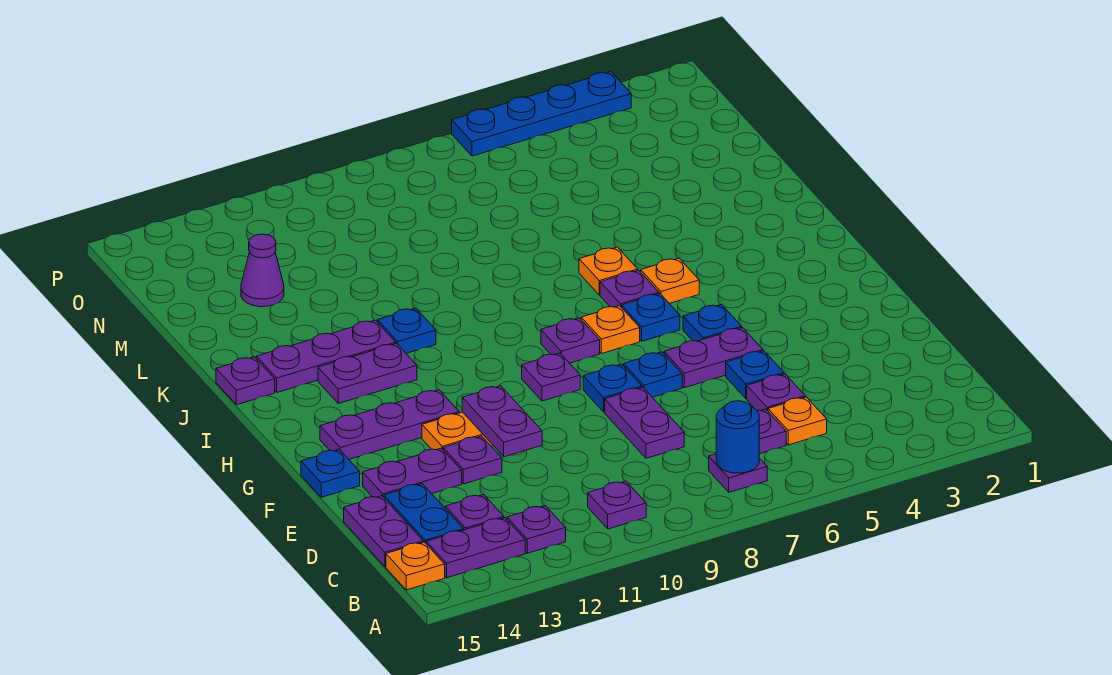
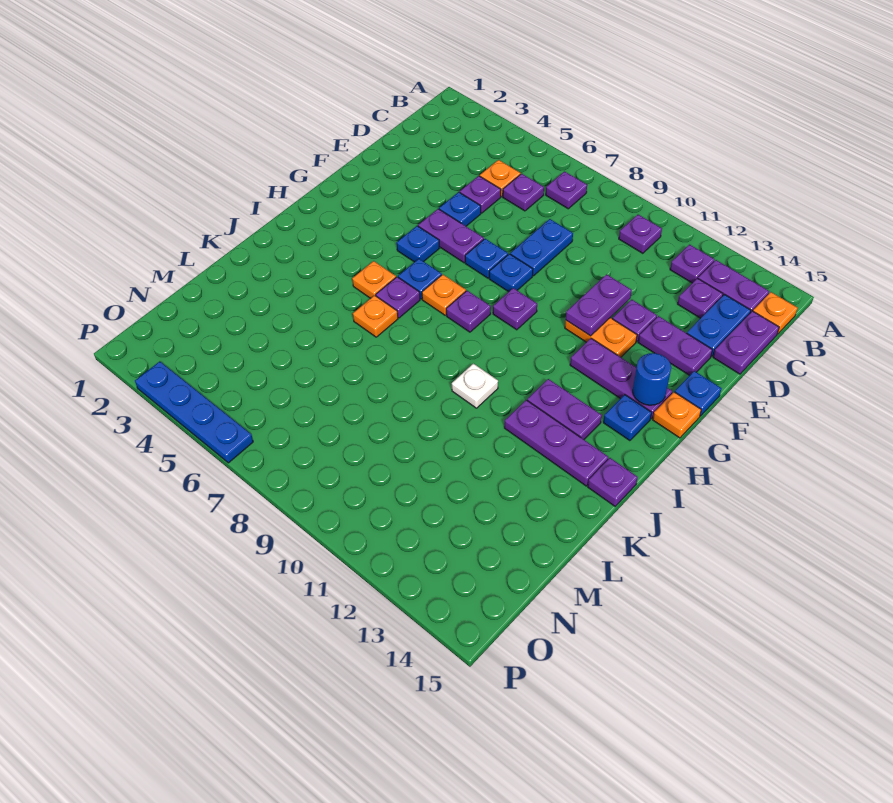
blue round brick B7 level 2 -> blue round brick G14 level 2
purple plate D8:E8 level 1 -> blue plate D8:E8 level 1
none -> orange plate G15 level 1
none -> white plate J10 level 1
blue plate J11 level 1 -> blue plate H14 level 1
purple cone M13 level 1 -> none

